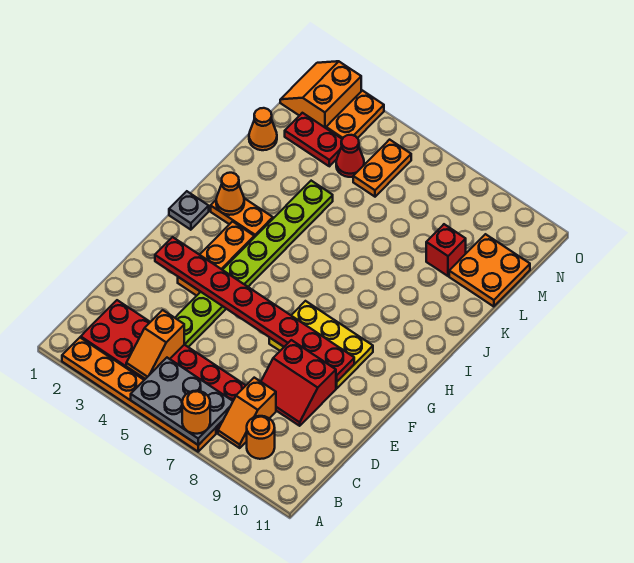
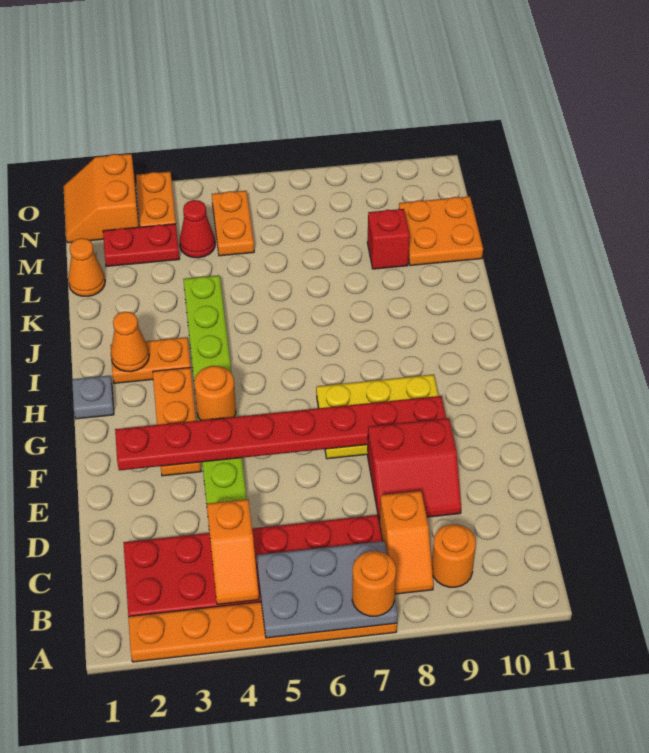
none -> orange round brick G4 level 2

